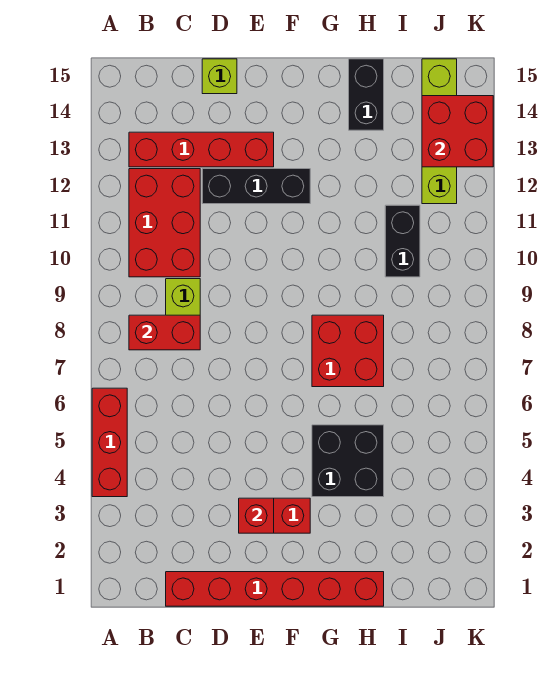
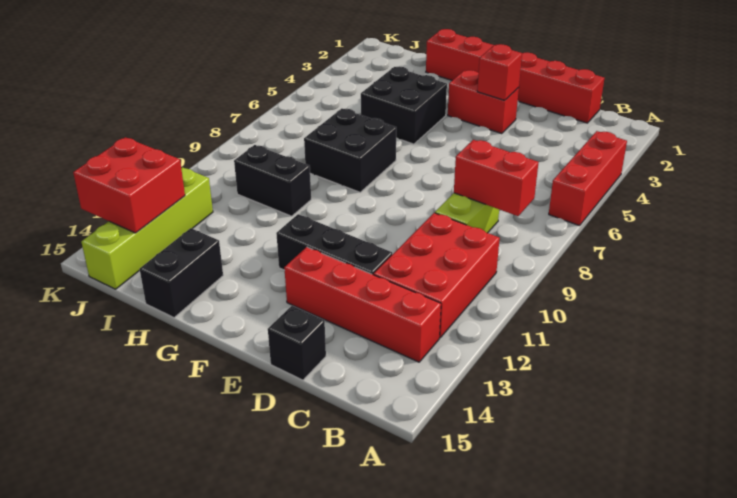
lime brick D15 level 1 -> black brick D15 level 1
red brick G7:H8 level 1 -> black brick G7:H8 level 1
black brick I10:I11 level 1 -> black brick H10:I10 level 1

